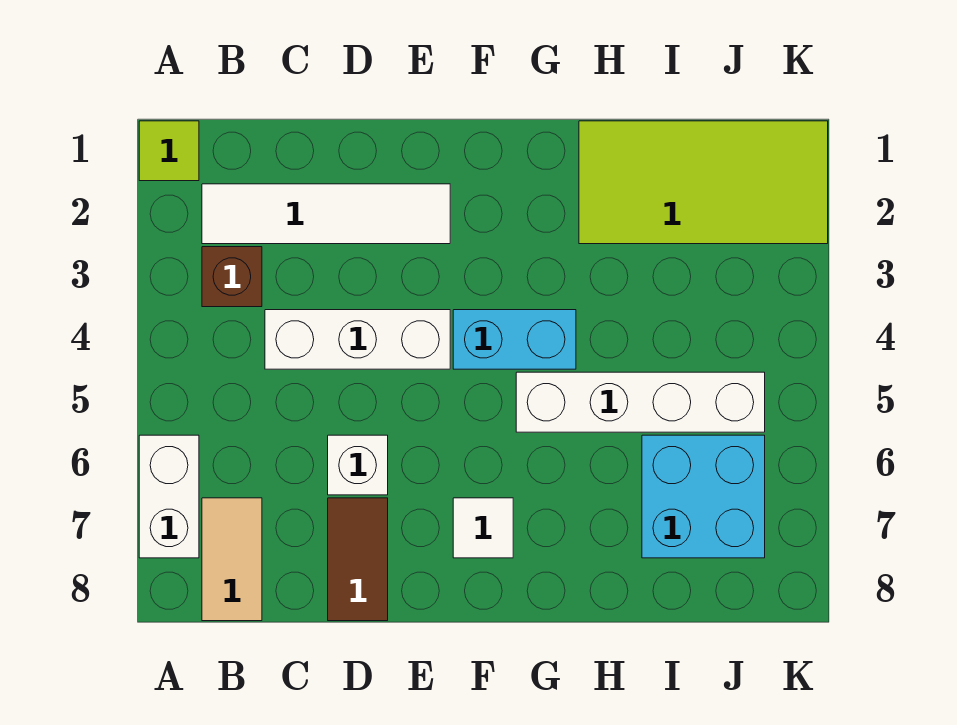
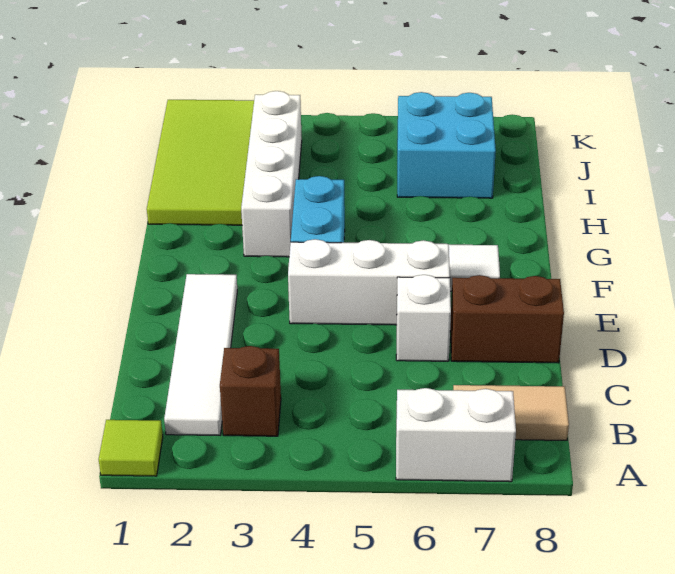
white brick C4:E4 level 1 -> white brick E4:E6 level 1
brown tile D7:D8 level 1 -> brown brick D7:D8 level 1
white brick G5:J5 level 1 -> white brick G3:J3 level 1

